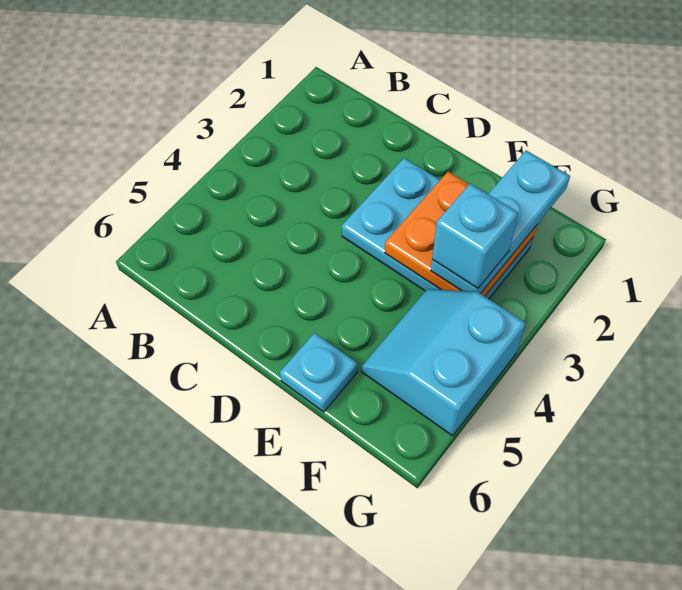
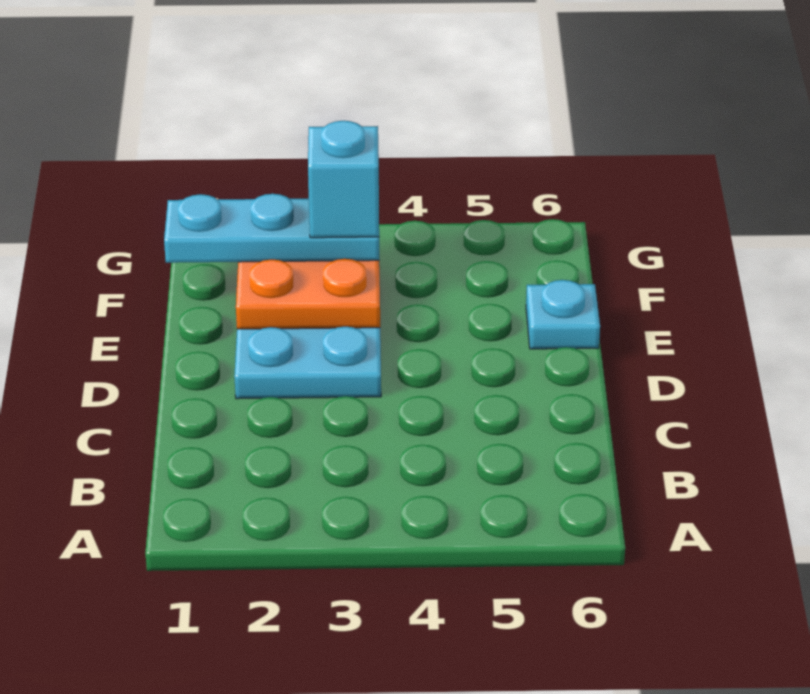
cyan slope F4:G5 level 1 top G -> none

